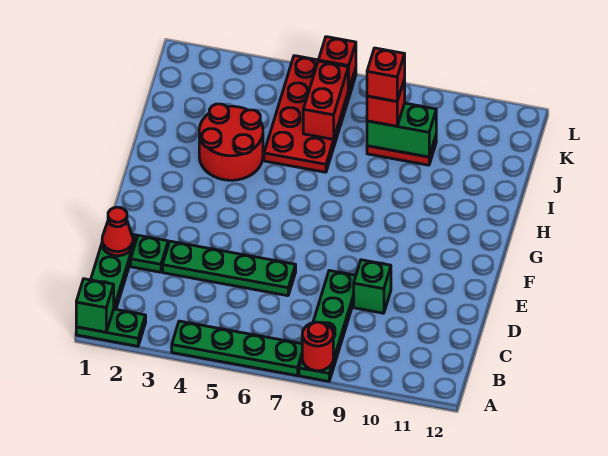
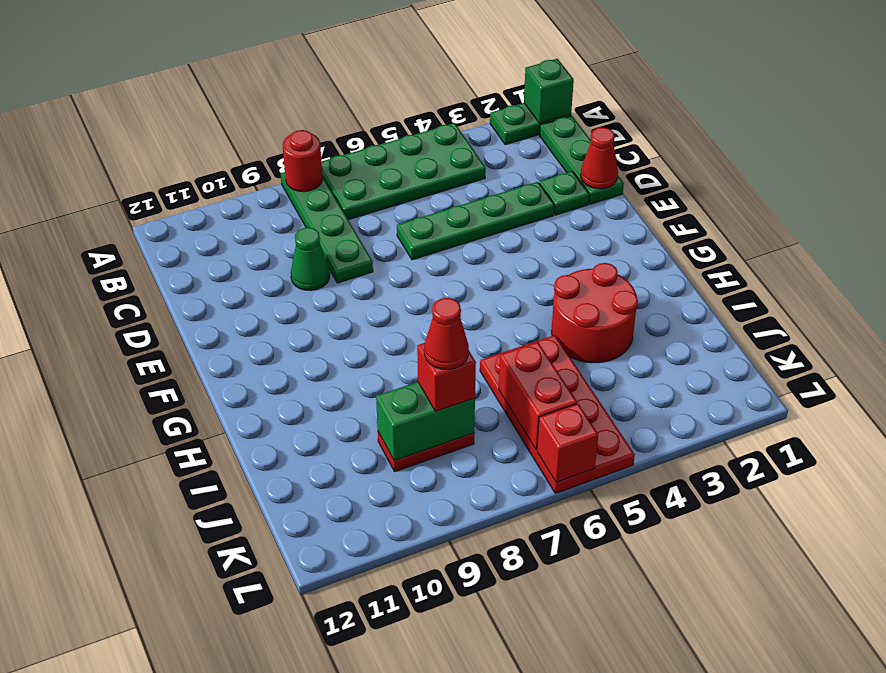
green plate A4:A7 level 1 -> green plate A4:B7 level 1
green brick D9 level 1 -> green cone D9 level 1
red brick J8 level 4 -> red cone J8 level 4

